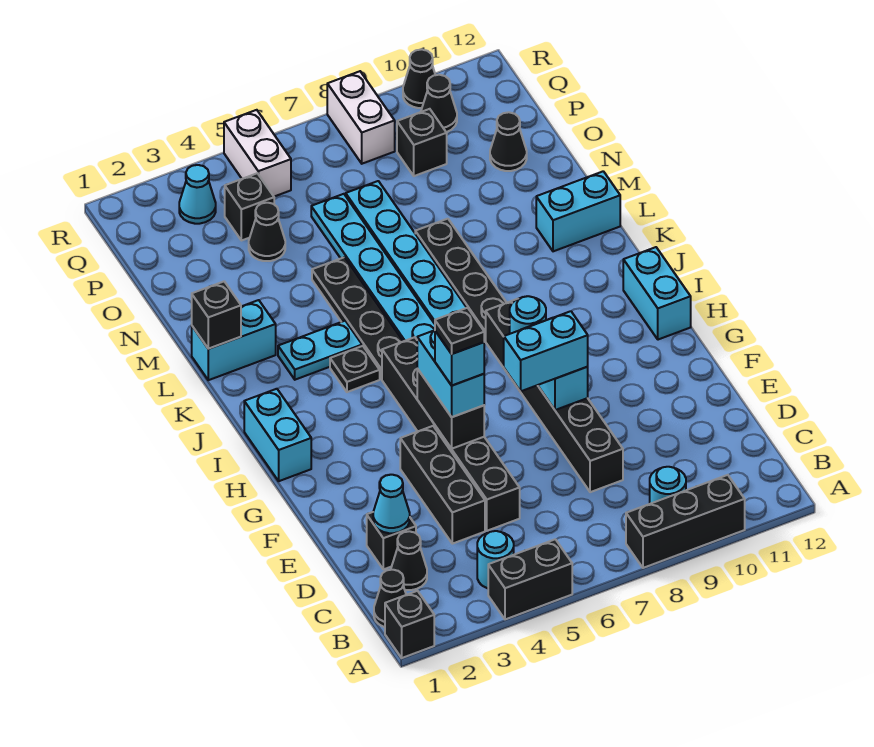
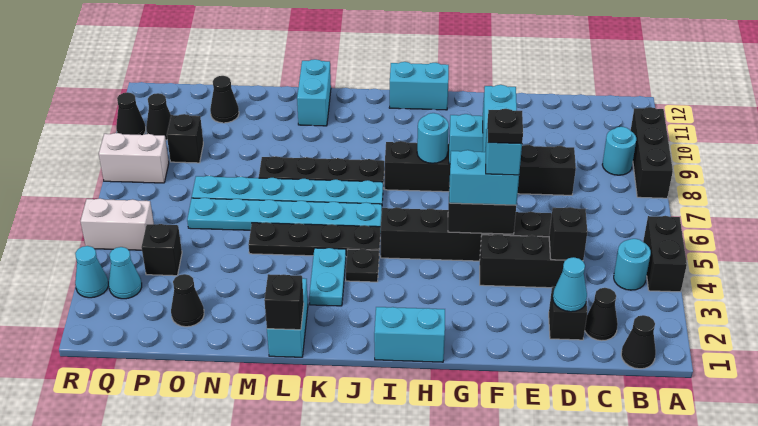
black brick A1 level 1 -> black brick D4 level 2
black cone O4 level 1 -> black cone O2 level 1
none -> cyan cone R3 level 1

